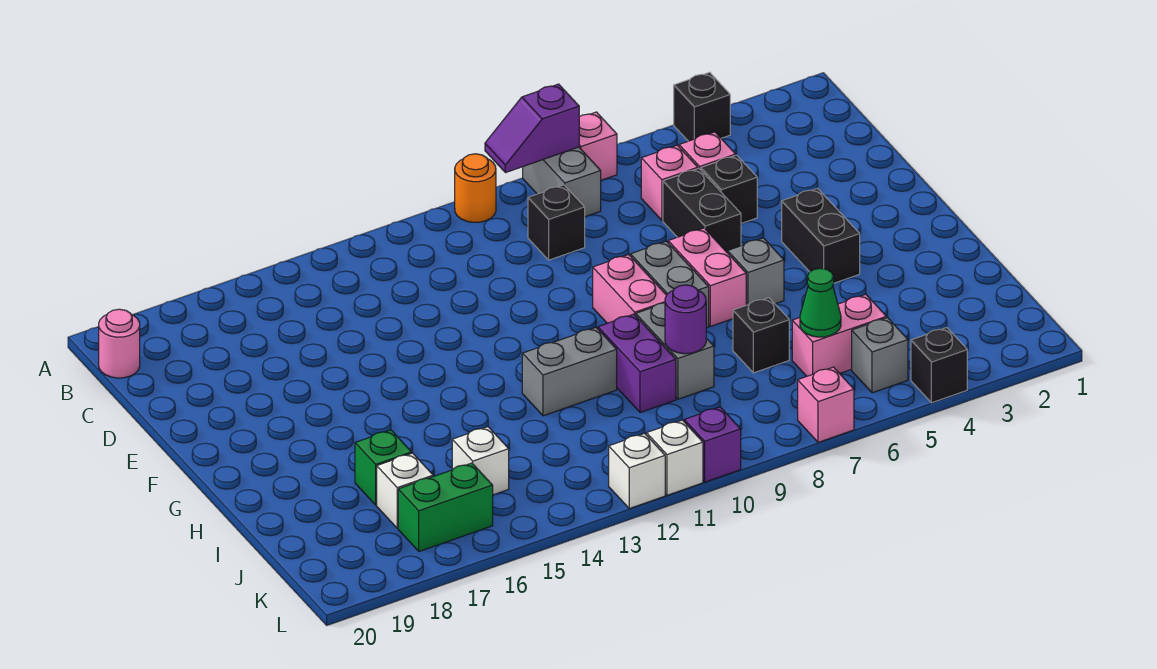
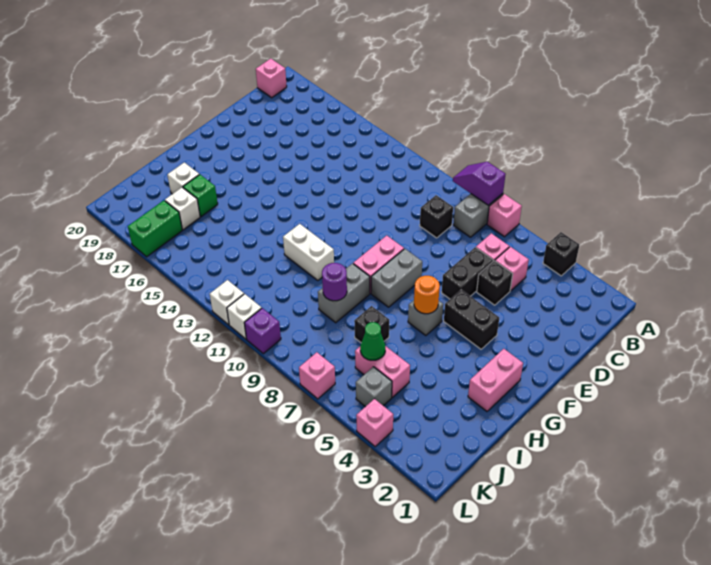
orange round brick A10 level 1 -> orange round brick G6 level 2
pink round brick B20 level 1 -> pink brick B20 level 1
black brick F4:G4 level 1 -> black brick F4:F5 level 1
pink brick F7:G7 level 1 -> pink brick G2:H2 level 1
purple brick H10:I10 level 1 -> none
grey brick H11:H12 level 1 -> white brick H11:H12 level 1
white brick J15 level 1 -> white brick I18 level 1
green brick K16:K17 level 1 -> green brick K17:L17 level 1
black brick L4 level 1 -> pink brick L4 level 1

